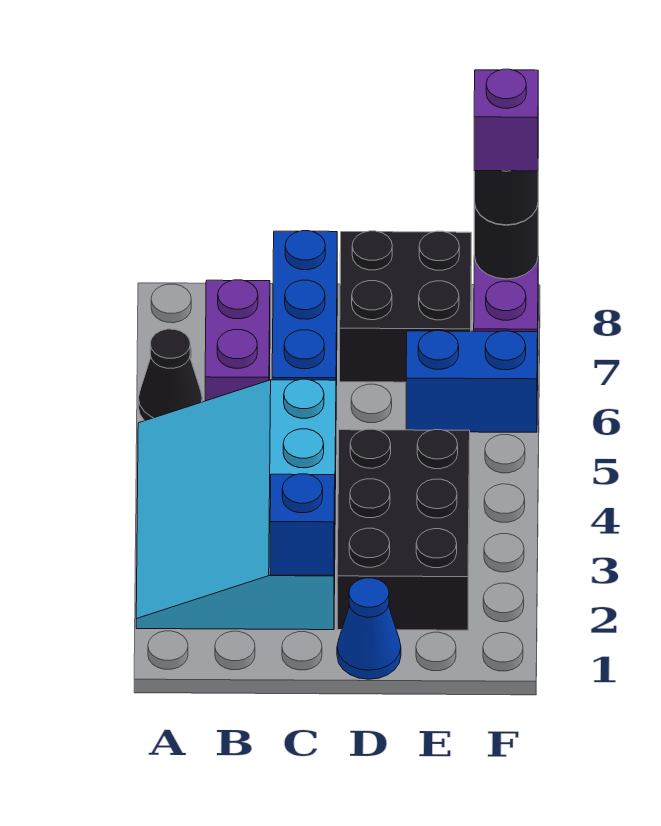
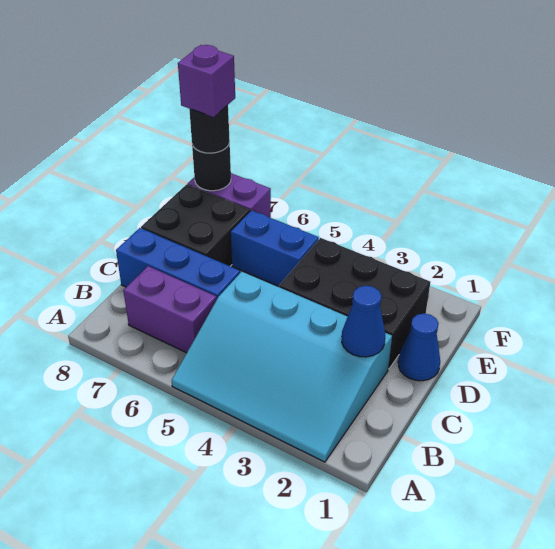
black cone A6 level 1 -> none
blue brick C2 level 2 -> blue cone C2 level 2
blue brick E6:F6 level 1 -> blue brick E5:E6 level 1

